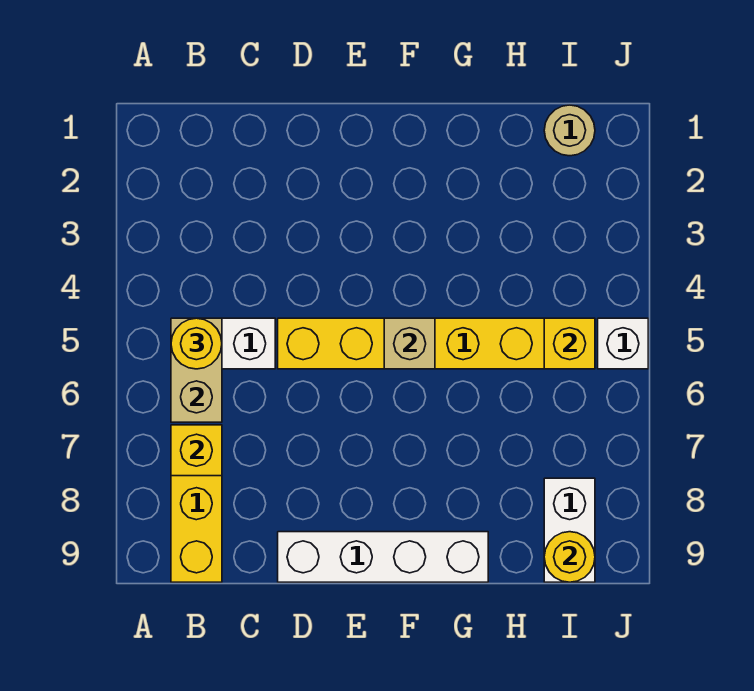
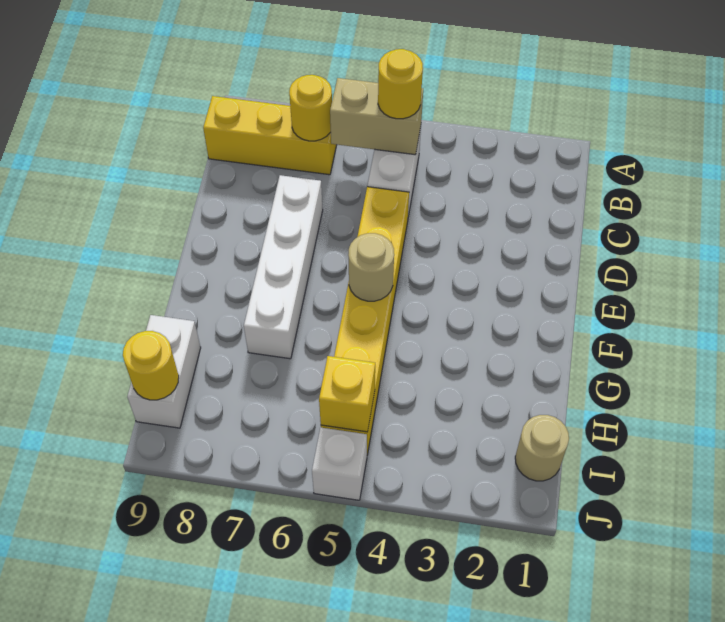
yellow brick B7 level 2 -> yellow round brick B7 level 2
white brick D9:G9 level 1 -> white brick D7:G7 level 1
tan brick F5 level 2 -> tan round brick F5 level 2
white brick I8:I9 level 1 -> white brick H9:I9 level 1

